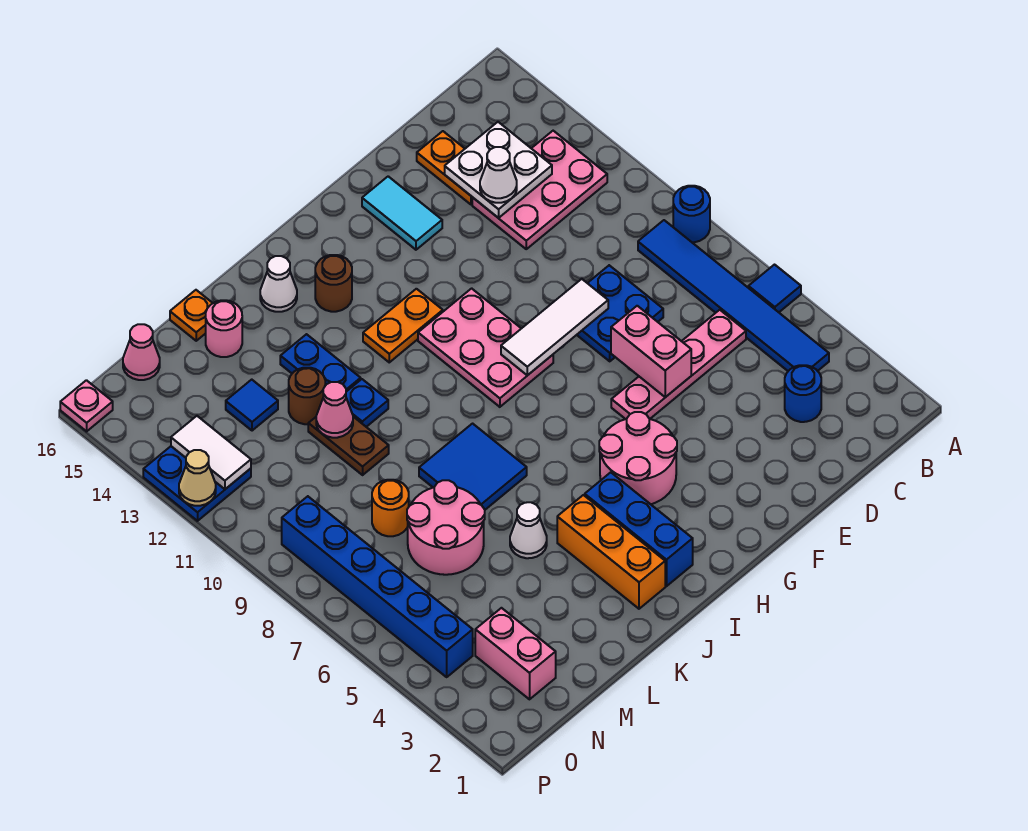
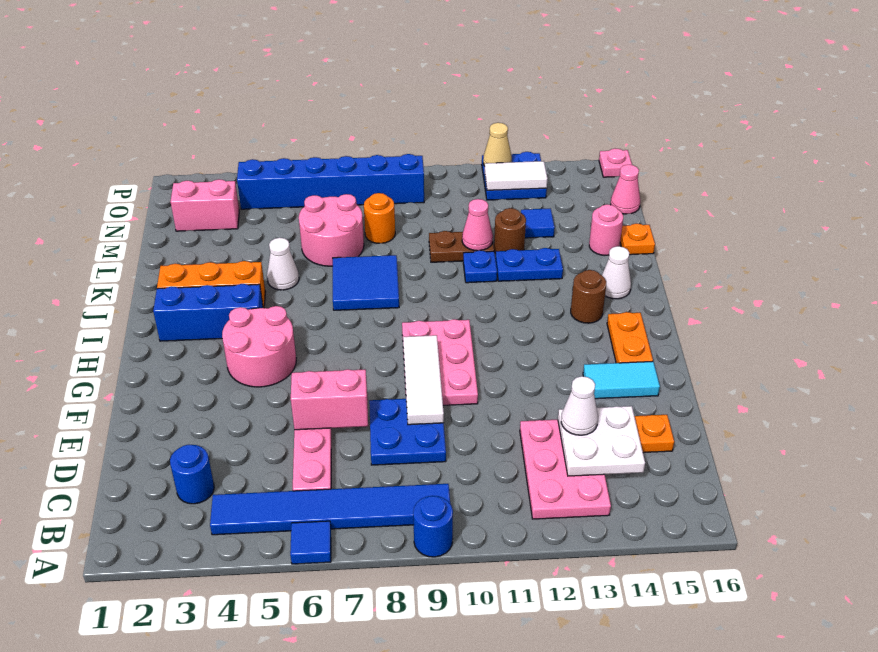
pink plate G9:H11 level 1 -> pink plate F9:H10 level 1
orange plate H12:I12 level 1 -> orange plate G15:H15 level 1

